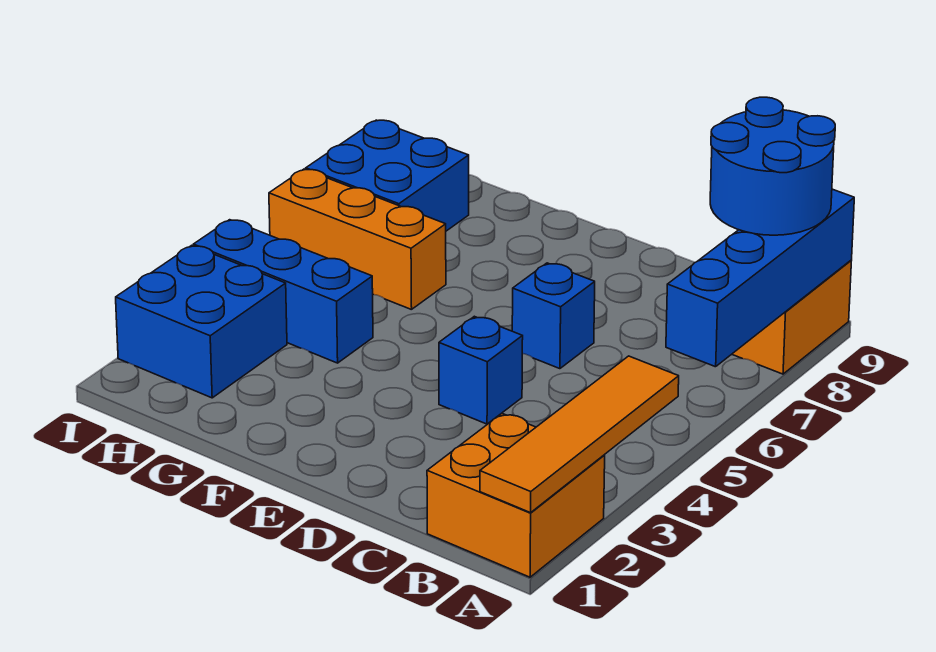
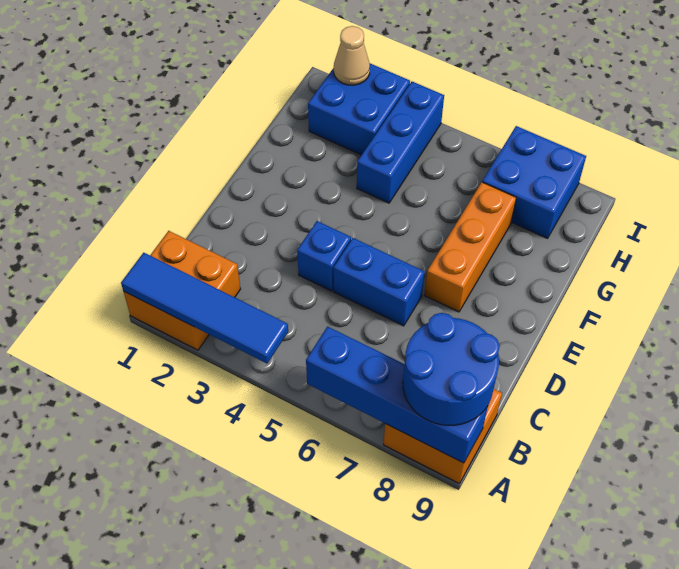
orange tile A1:A4 level 2 -> blue tile A1:A4 level 2
blue brick D6 level 1 -> blue brick D5:D6 level 1
orange brick G6:I6 level 1 -> orange brick E7:G7 level 1
none -> tan cone I2 level 2

